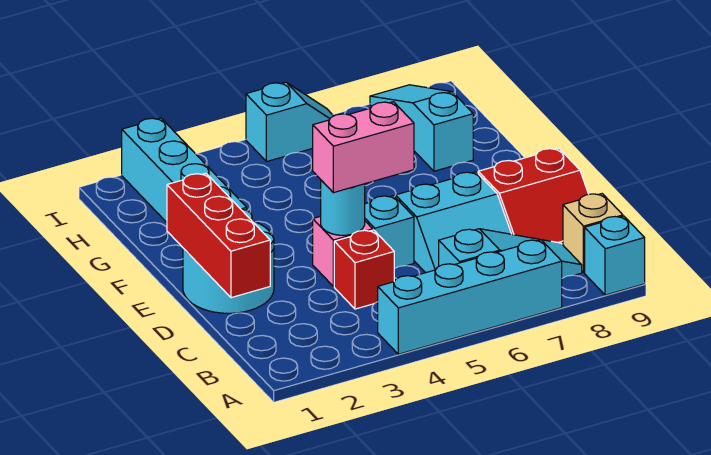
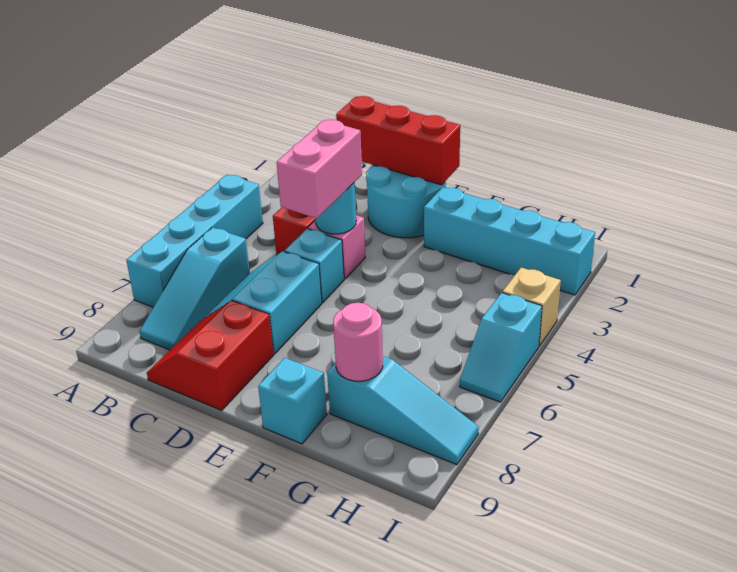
cyan brick A9 level 1 -> cyan brick F9 level 1
tan brick B9 level 1 -> tan brick I4 level 1
none -> pink round brick G8 level 2

